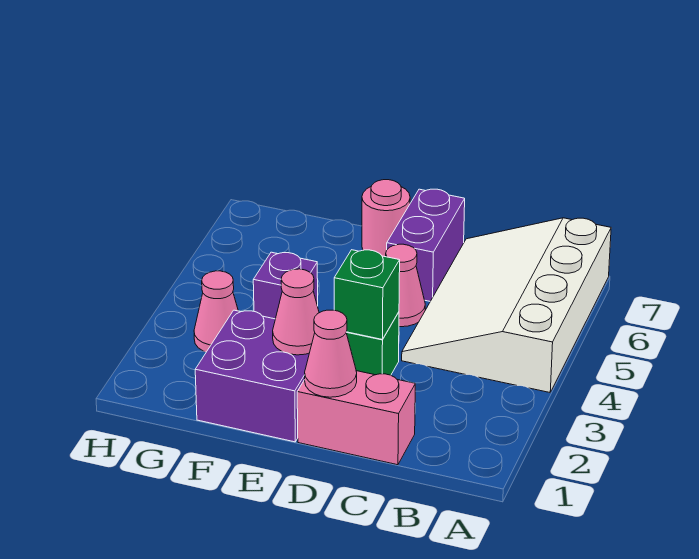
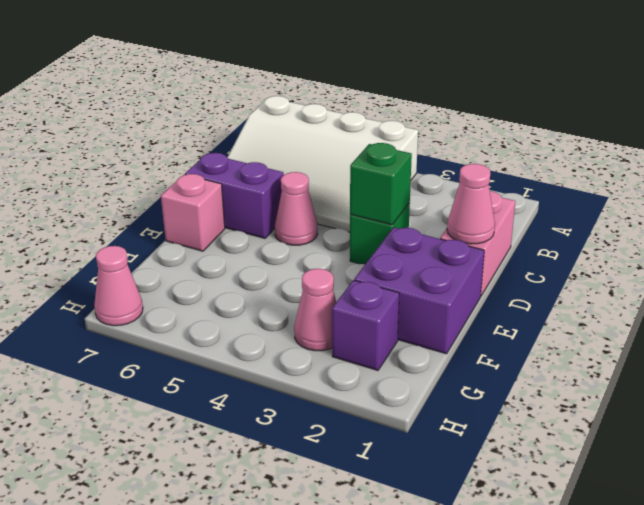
pink cone E2 level 2 -> pink cone H7 level 1
pink round brick E7 level 1 -> pink brick E7 level 1
purple brick F4 level 1 -> purple brick G2 level 1

